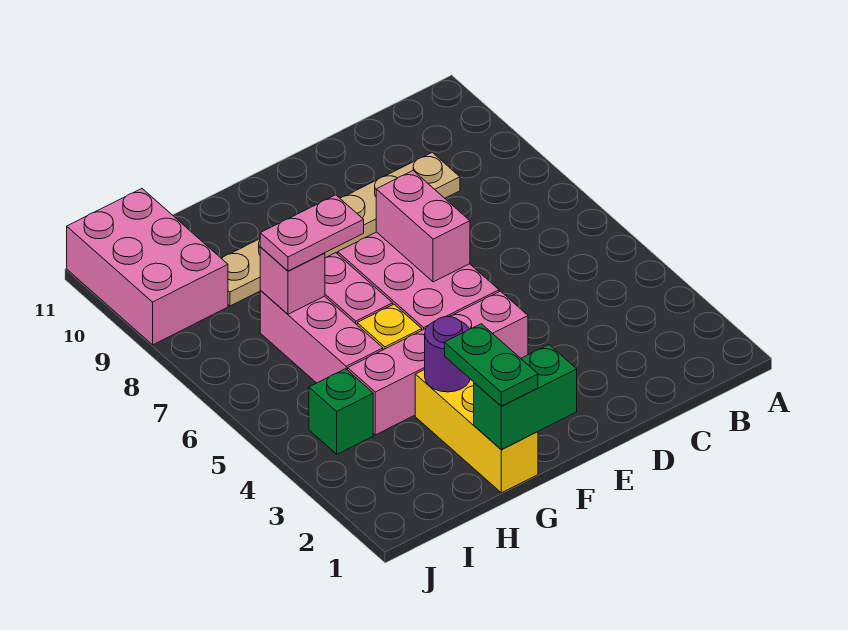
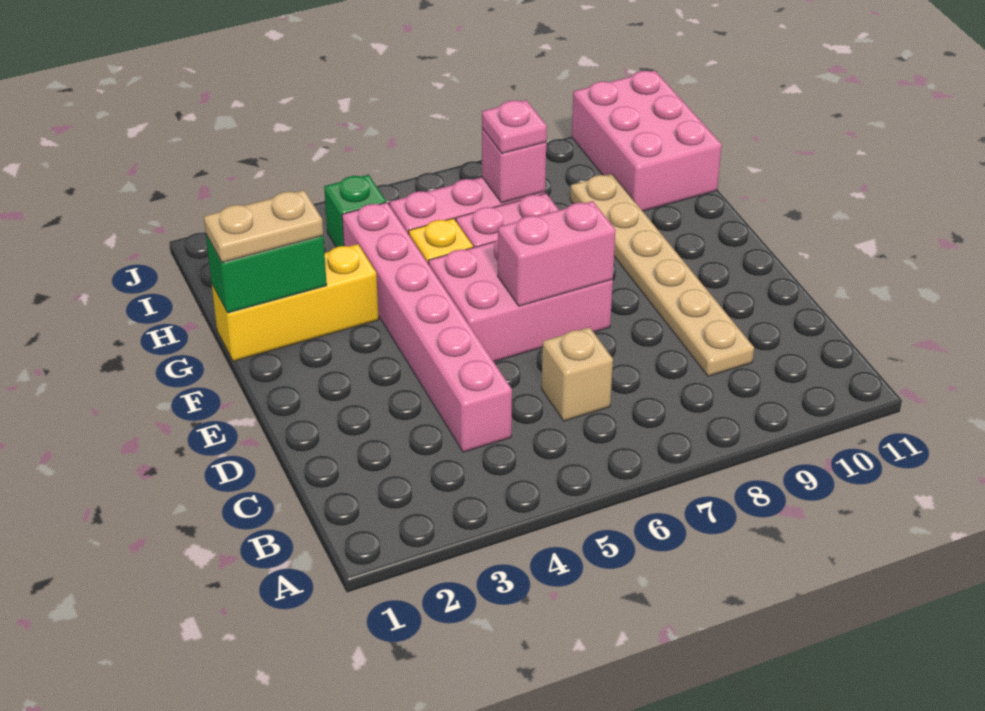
none -> tan brick C6 level 1
pink brick E4:H4 level 1 -> pink brick C4:H4 level 1
green brick F1:G1 level 2 -> green brick G1:G2 level 2
green plate G1:G2 level 3 -> tan plate G1:G2 level 3
purple round brick G3 level 2 -> none
pink plate G7:H7 level 3 -> pink plate H7 level 3
pink brick I9:J11 level 1 -> pink brick H10:J11 level 1

